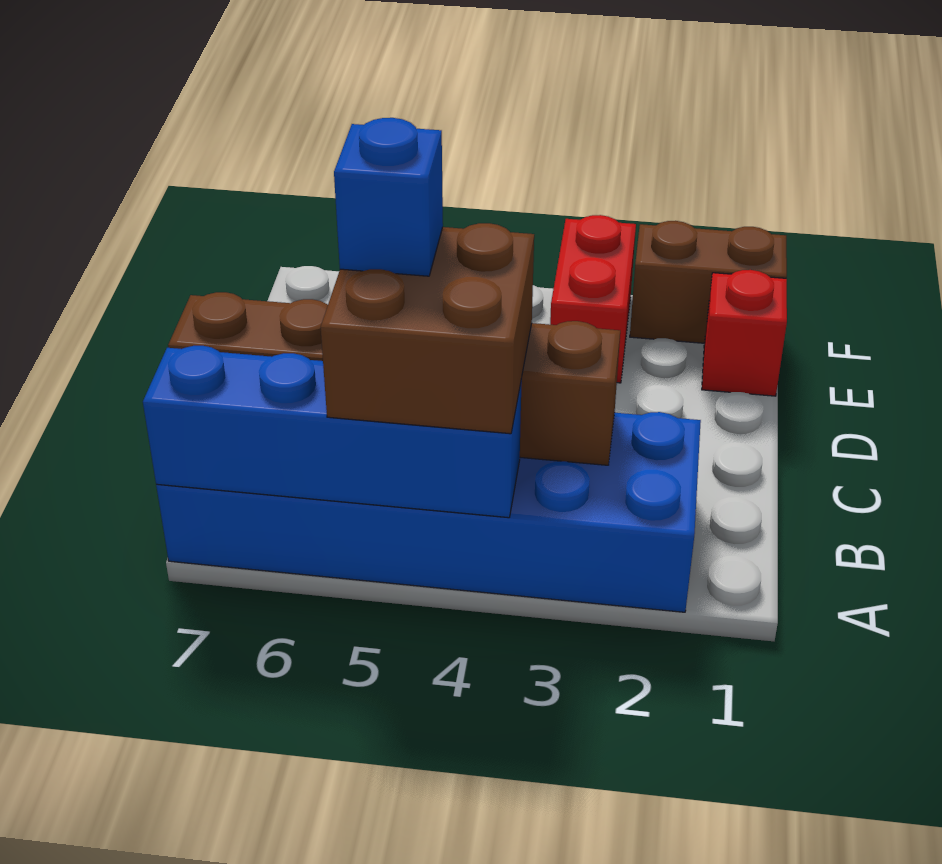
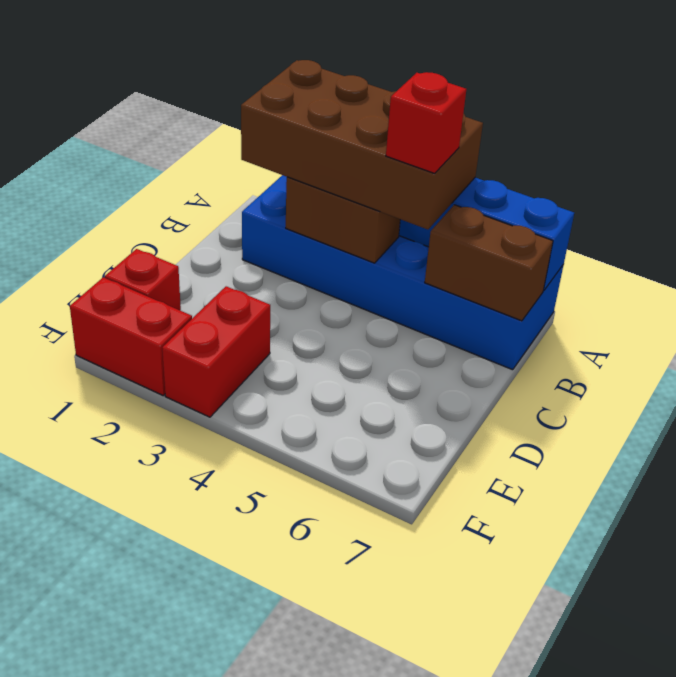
brown brick A4:B5 level 3 -> brown brick A2:B5 level 3
blue brick B5 level 4 -> red brick B5 level 4
brown brick F1:F2 level 1 -> red brick F1:F2 level 1

